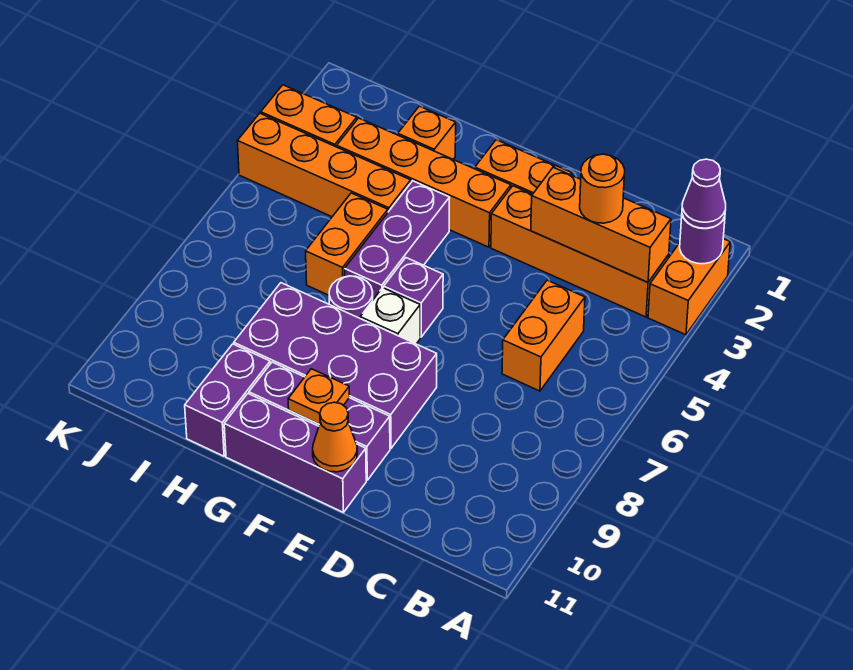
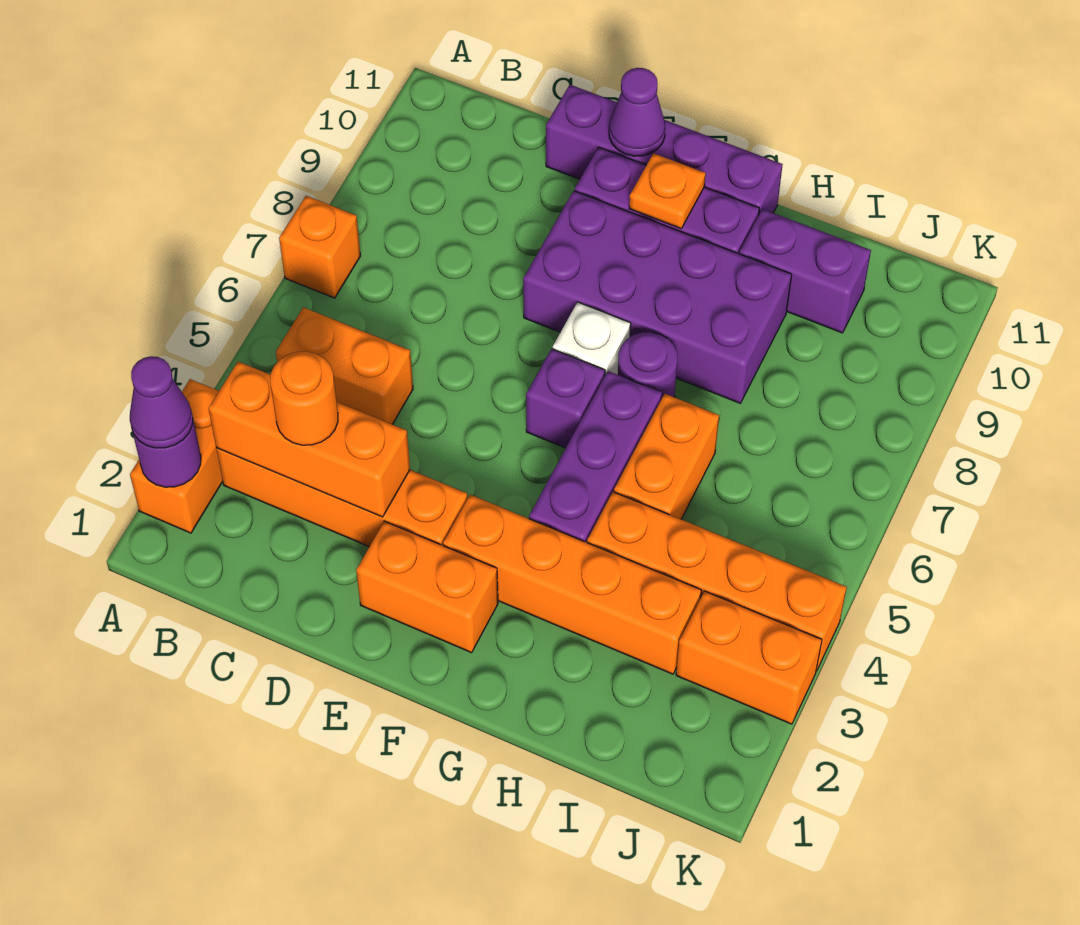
orange brick C5:C6 level 1 -> orange brick B5:C5 level 1
purple brick E11:G11 level 1 -> purple brick D11:G11 level 1
orange cone E11 level 2 -> purple cone E11 level 2
orange brick H2 level 1 -> orange brick A7 level 1
purple brick H10:H11 level 1 -> purple brick H10:I10 level 1

